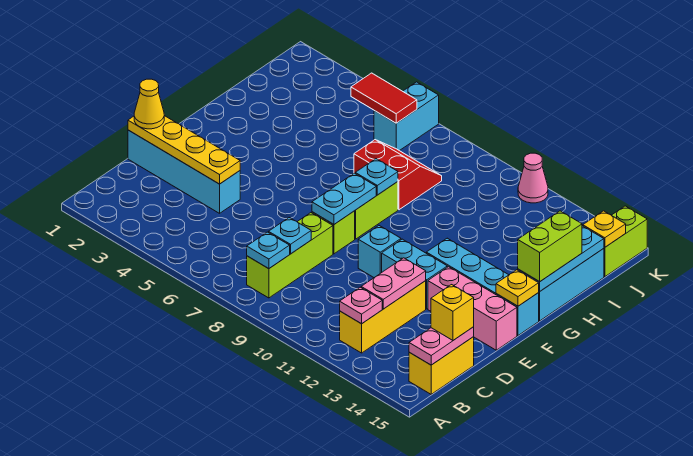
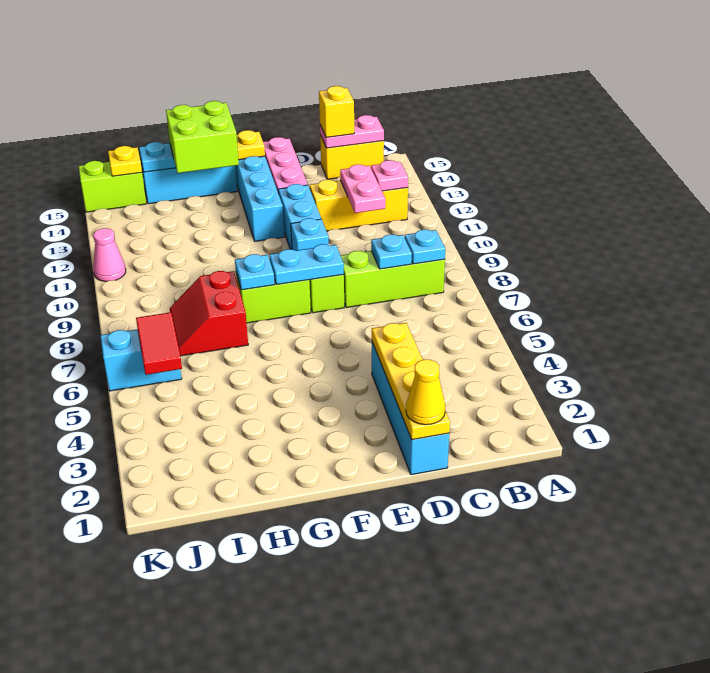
pink plate C12:D12 level 2 -> pink plate C11:C12 level 2
lime brick G15:H15 level 3 -> lime brick G14:H15 level 3

